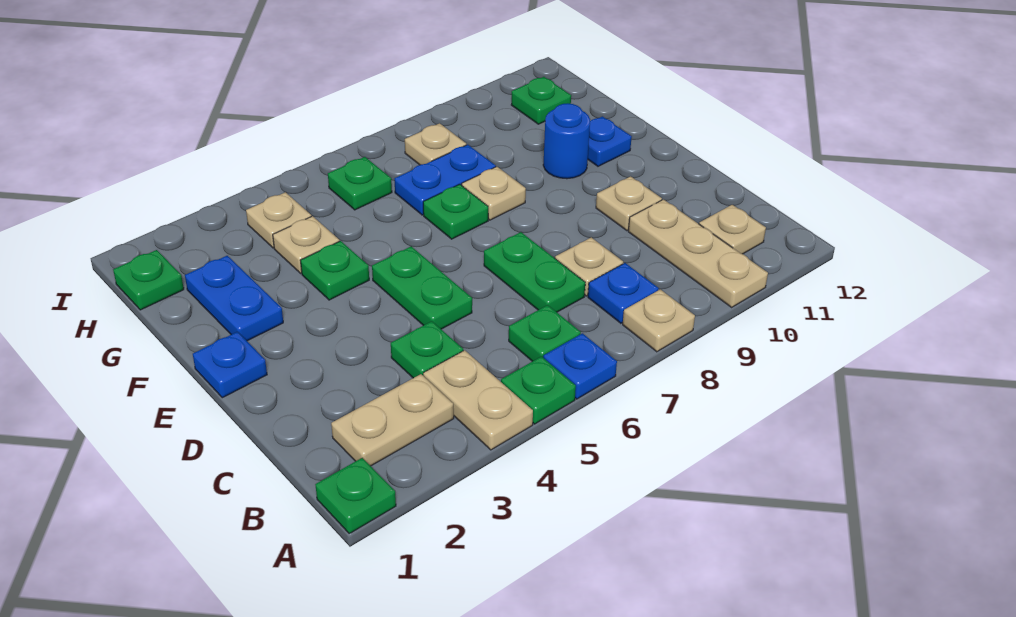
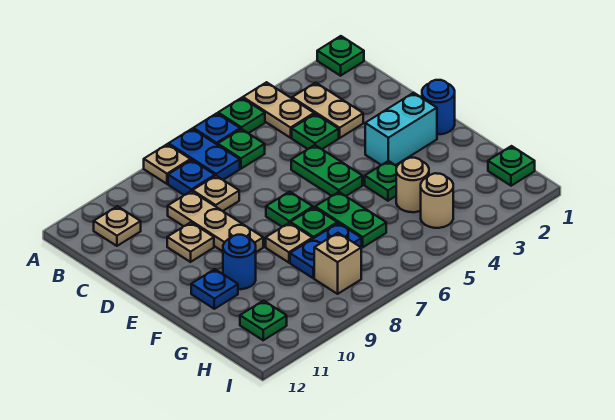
tan plate A10:C10 level 1 -> tan plate C9:E9 level 1
tan plate B2:B3 level 1 -> tan plate B3:C3 level 1
green plate C7:D7 level 1 -> green plate F6:G6 level 1
blue plate E1 level 1 -> blue round brick E1 level 1
none -> cyan brick E2:E3 level 1
blue plate F2:G2 level 1 -> blue plate A7:B7 level 1
tan plate G4 level 1 -> tan round brick G4 level 1
tan plate H4 level 1 -> tan round brick H4 level 1
green plate H6 level 1 -> green plate E7 level 1
tan plate H8 level 1 -> tan brick H8 level 1

